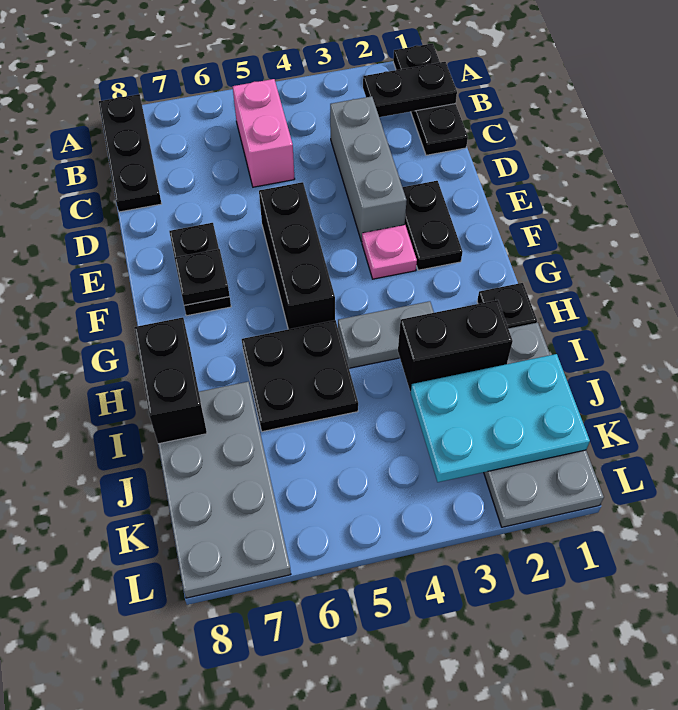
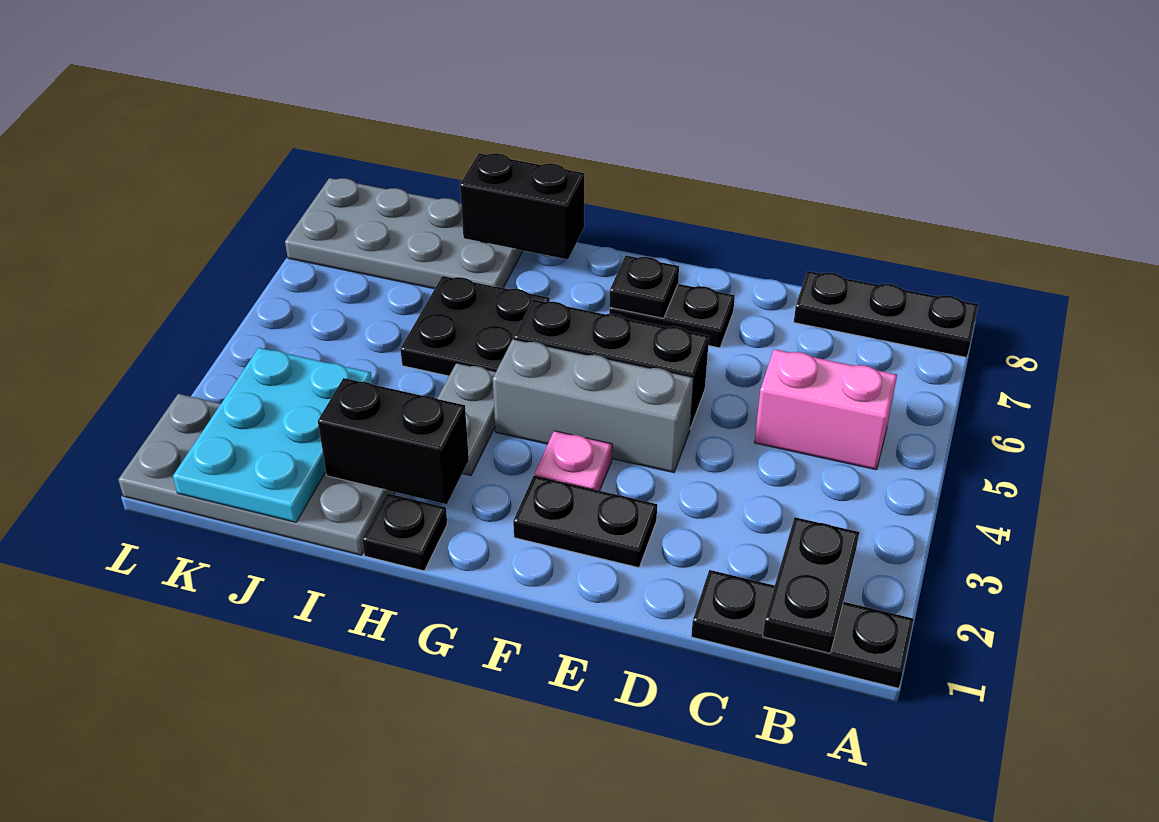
grey brick C3:E3 level 1 -> grey brick E4:G4 level 1
black brick I2:I3 level 2 -> black brick H2:I2 level 2

